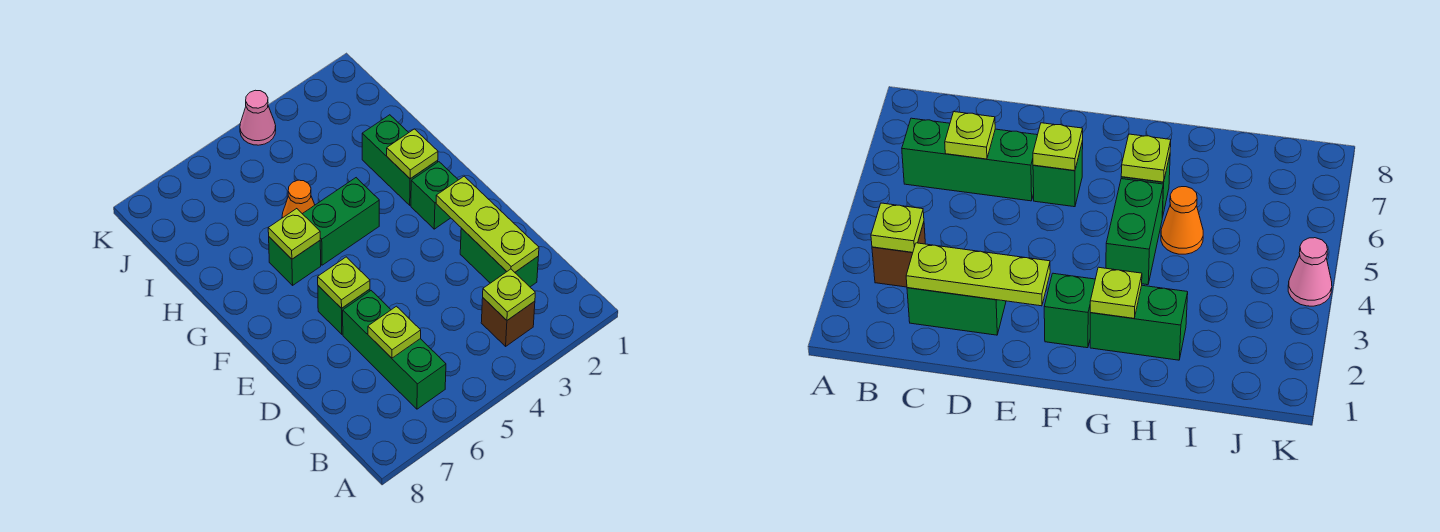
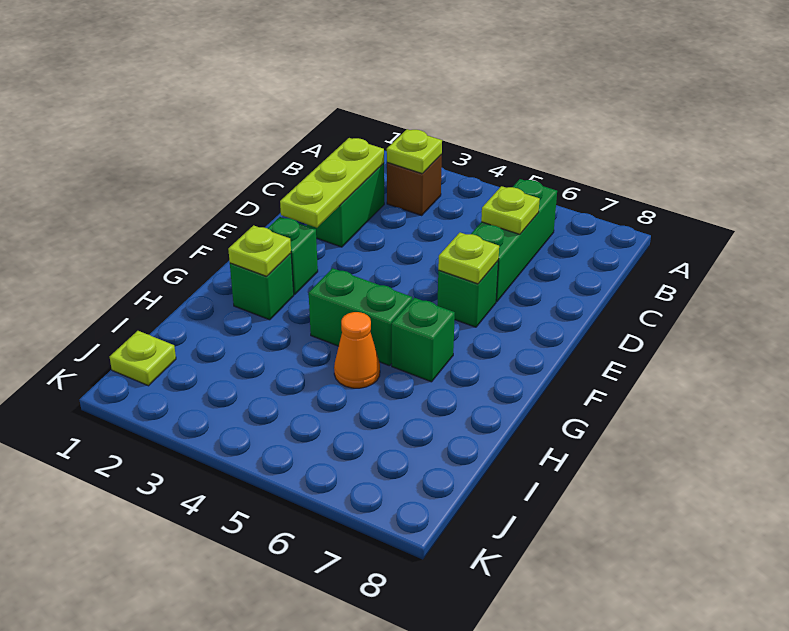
green brick G2:H2 level 1 -> green brick G2 level 1
lime plate G6 level 2 -> lime plate J1 level 1
pink cone K4 level 1 -> none

